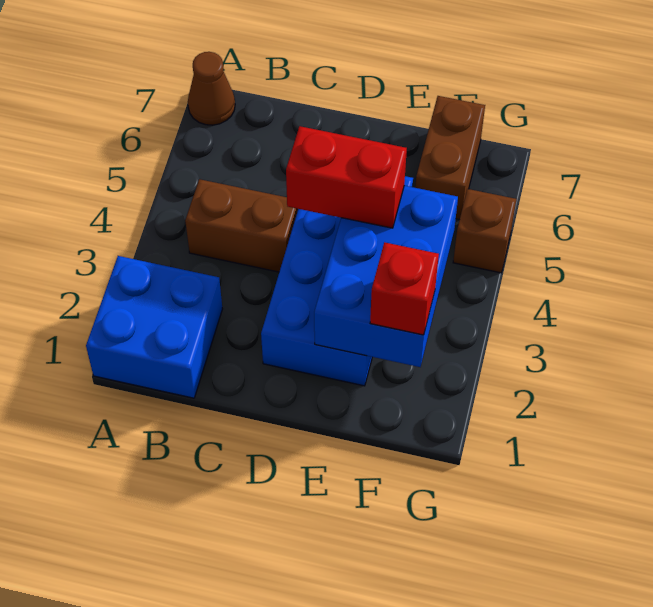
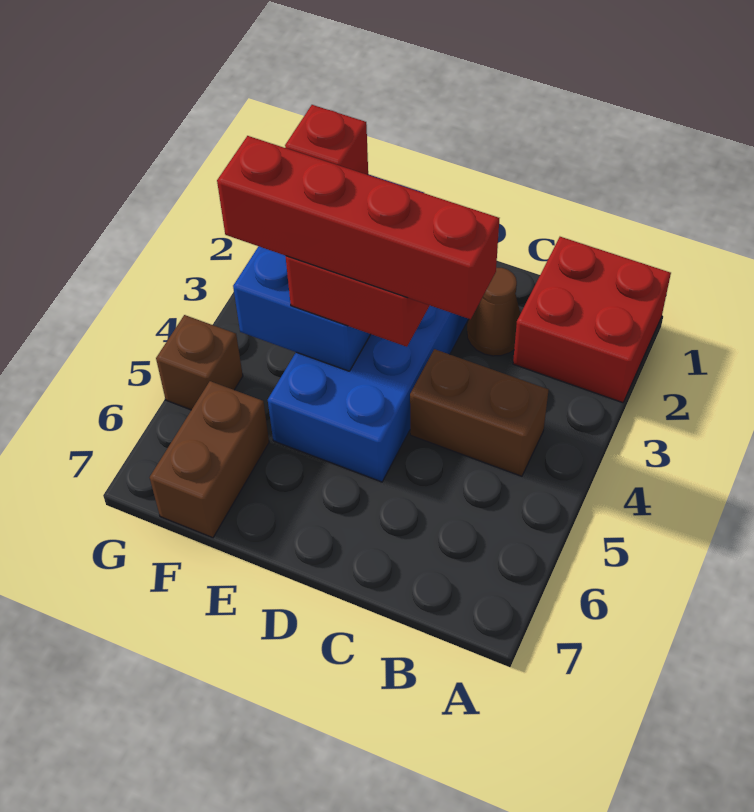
blue brick A1:B2 level 1 -> red brick A1:B2 level 1
brown cone A7 level 1 -> brown cone C2 level 1
none -> red brick C4:F4 level 4

